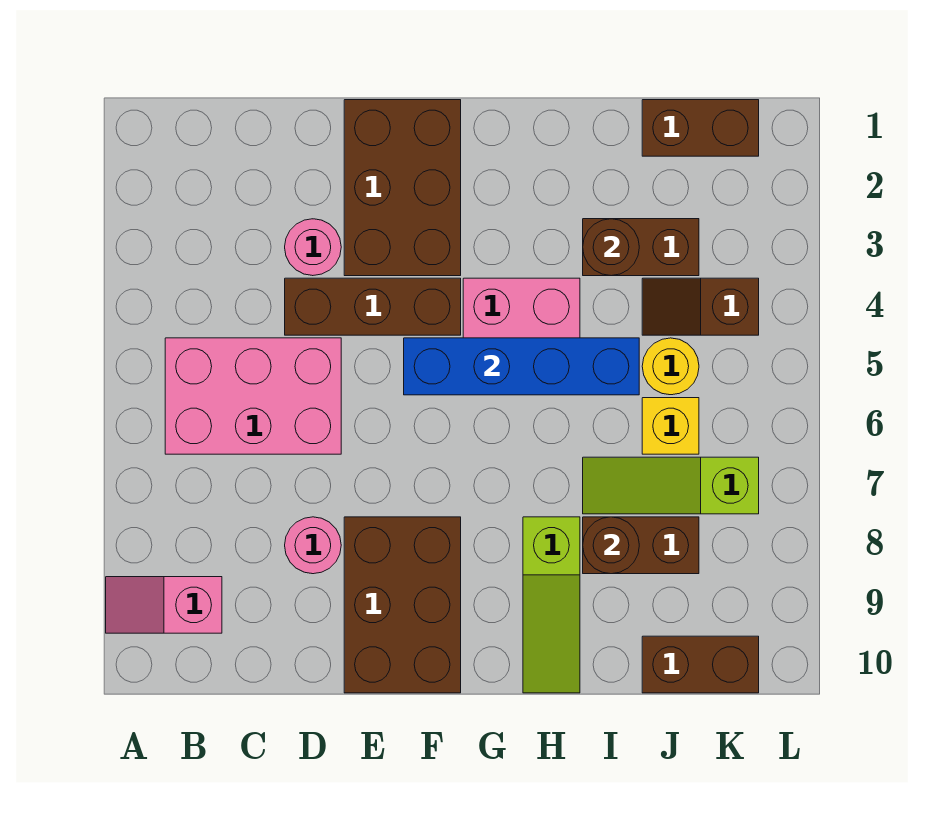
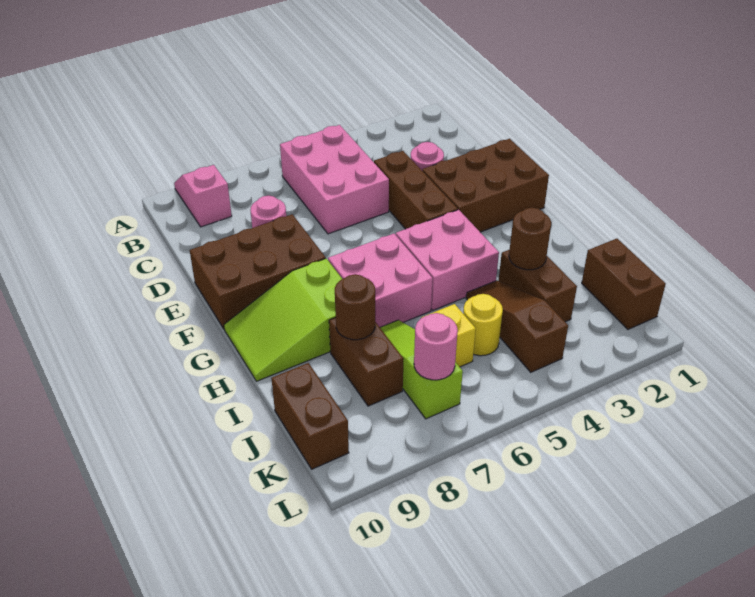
blue brick F5:I5 level 2 -> none
none -> pink brick G6:H7 level 1
lime slope H8:H10 level 1 top 8 -> lime slope G8:H10 level 1 top 8
brown slope J4:K4 level 1 top K -> brown slope I4:K4 level 1 top K
none -> pink round brick K7 level 2

